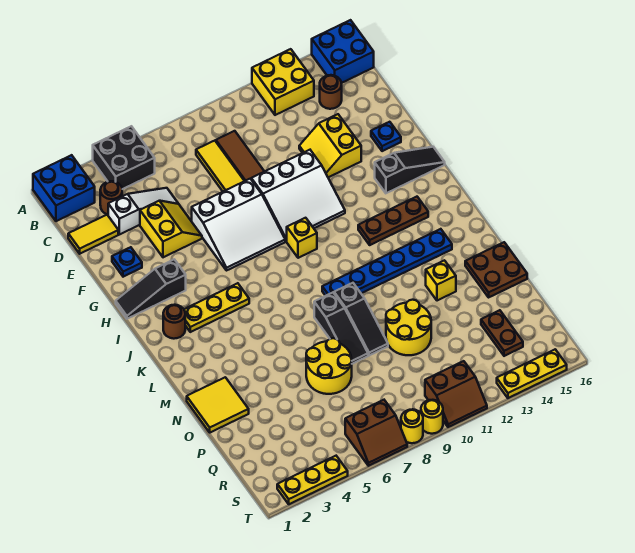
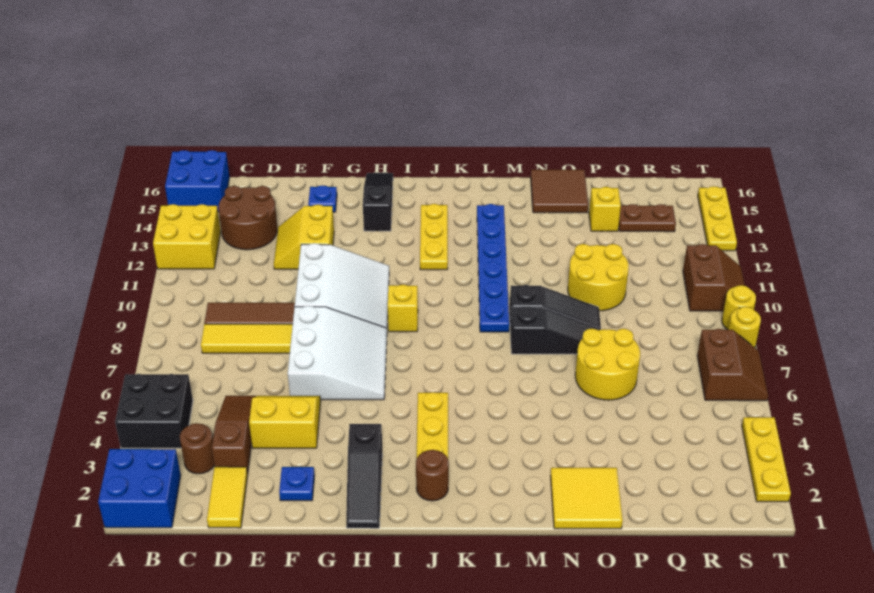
brown round brick C14 level 1 -> brown round brick C13:D14 level 1
white slope D3:D5 level 1 top 3 -> brown slope D3:D5 level 1 top 3
yellow slope E12:F13 level 1 top 13 -> yellow slope E12:F13 level 1 top F
brown plate J12:J14 level 1 -> yellow plate J12:J14 level 1
yellow brick N13 level 1 -> yellow brick P14 level 1
brown plate N15:O16 level 1 -> brown tile N15:O16 level 1

